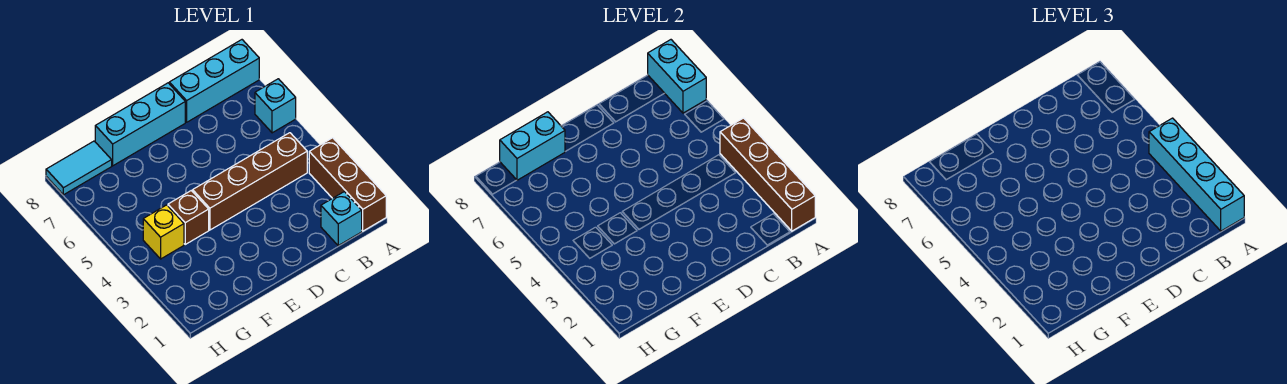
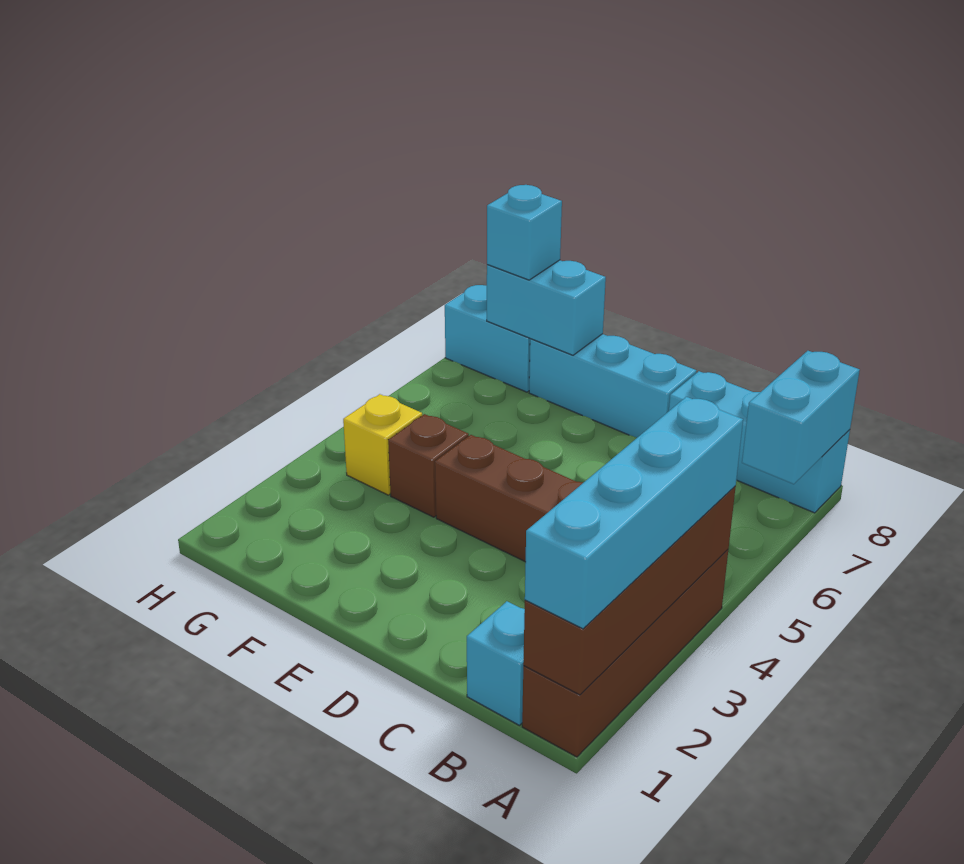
brown brick A1:A3 level 1 -> brown brick A1:A4 level 1
cyan brick A6 level 1 -> cyan brick G8 level 3
cyan tile G8:H8 level 1 -> cyan brick G8:H8 level 1

